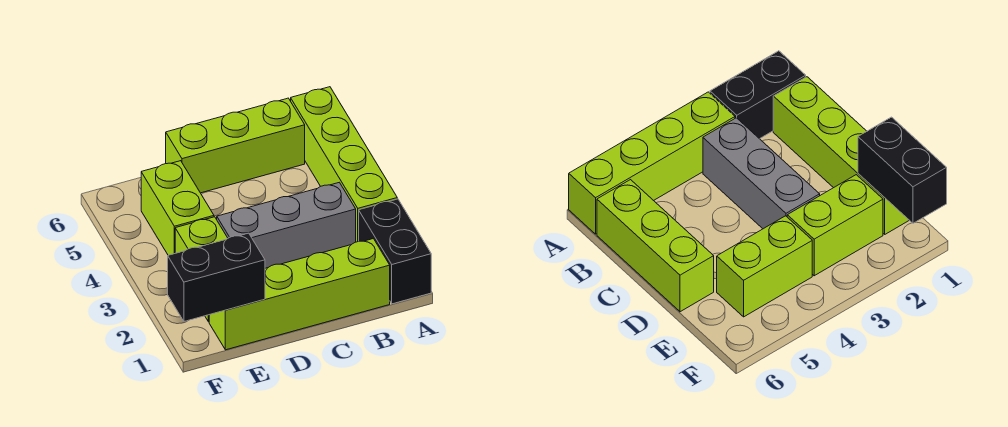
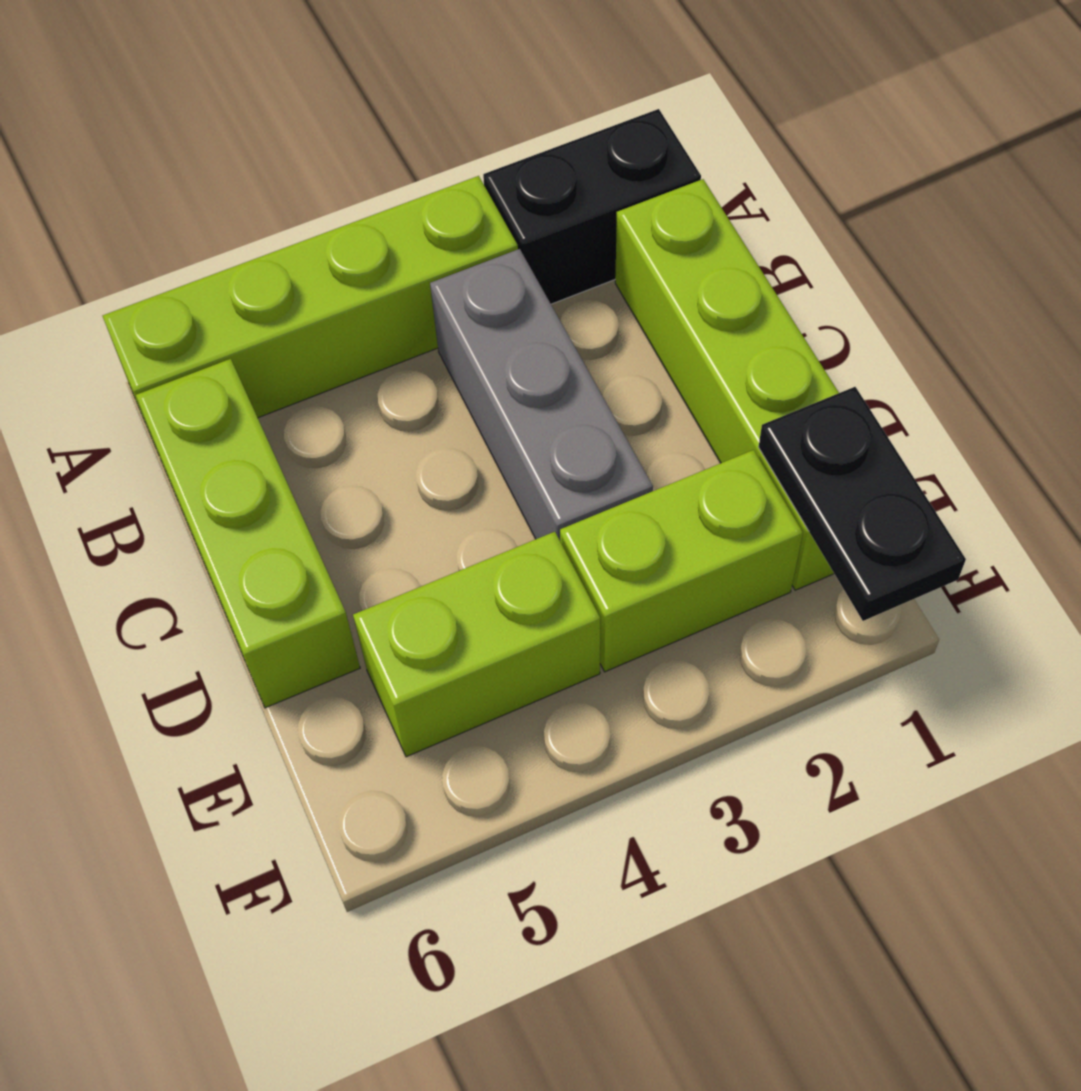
black brick E1:F1 level 2 -> black plate E1:F1 level 2

